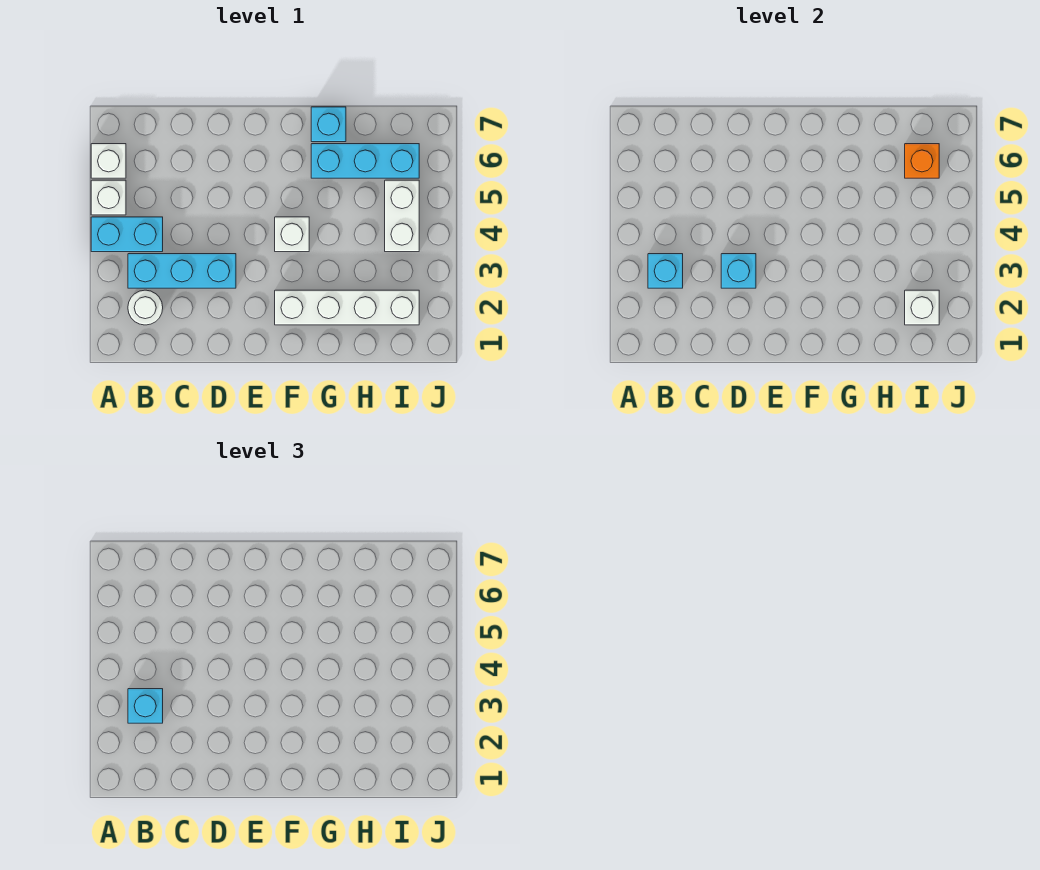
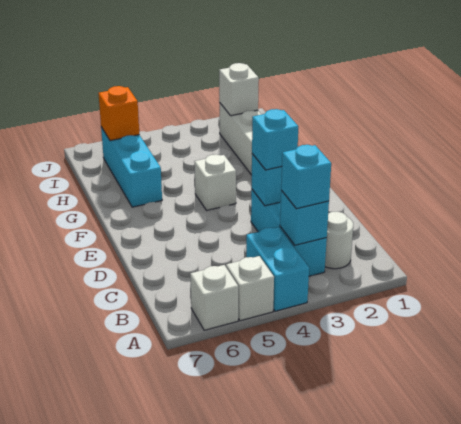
cyan brick G7 level 1 -> cyan brick D3 level 3
white brick I4:I5 level 1 -> none

